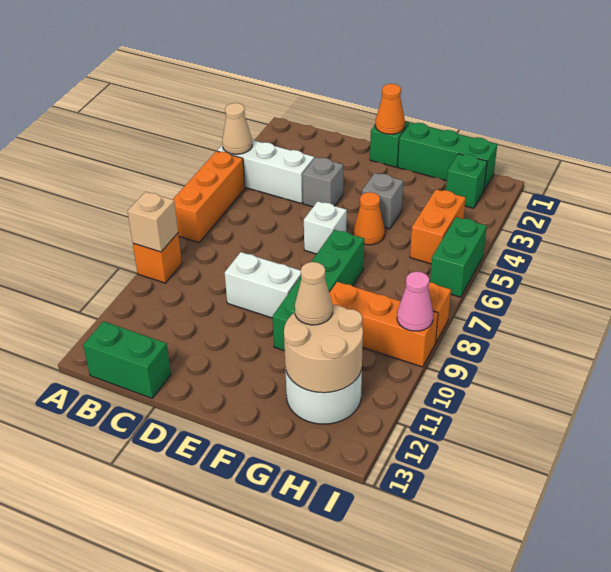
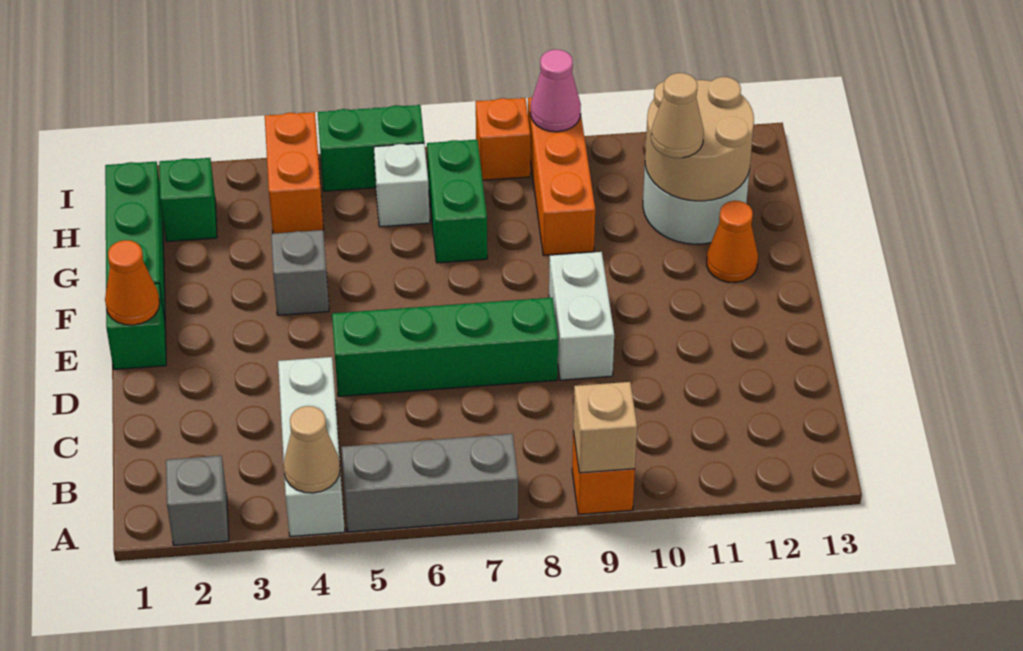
orange brick A5:A7 level 1 -> grey brick A5:A7 level 1
green brick B13:C13 level 1 -> green brick G7:H7 level 1
grey brick D4 level 1 -> grey brick A2 level 1
white brick E6 level 1 -> white brick H6 level 1
orange cone F5 level 1 -> orange cone F12 level 1
green brick F7:F10 level 1 -> green brick D5:D8 level 1
orange brick H4:H5 level 1 -> orange brick H4:I4 level 1

